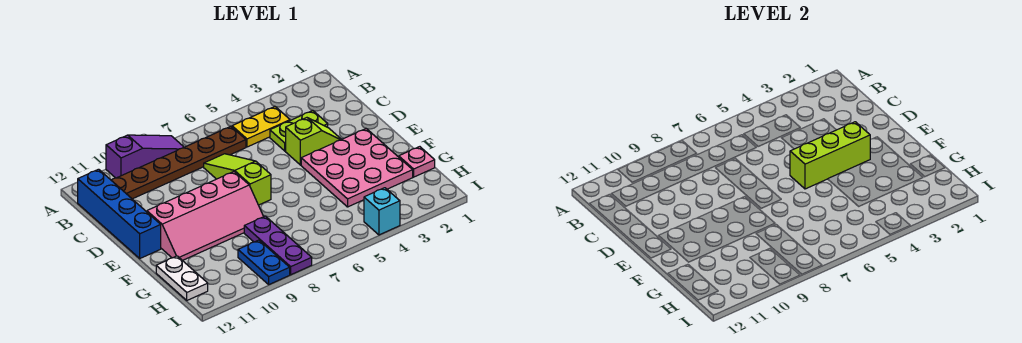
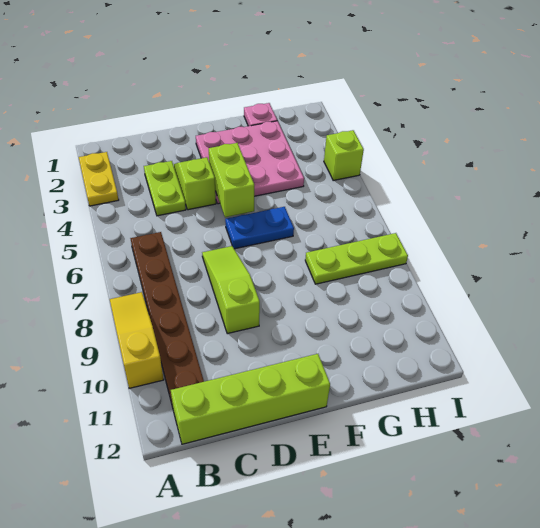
purple slope A8:A10 level 1 top 10 -> yellow slope A8:A10 level 1 top 10
yellow plate B4:B5 level 1 -> yellow plate A2:A3 level 1
blue brick B12:E12 level 1 -> lime brick B12:E12 level 1
lime slope C7:E7 level 1 top E -> lime slope D7:D9 level 1 top 9
lime brick E3:E5 level 2 -> lime brick E4:E5 level 2
pink slope E8:F11 level 1 top E -> none
purple plate G8:I8 level 1 -> lime plate G8:I8 level 1
white plate G12:H12 level 1 -> none
blue plate H9:I9 level 1 -> blue plate E6:F6 level 1
cyan brick I4 level 1 -> lime brick I4 level 1

